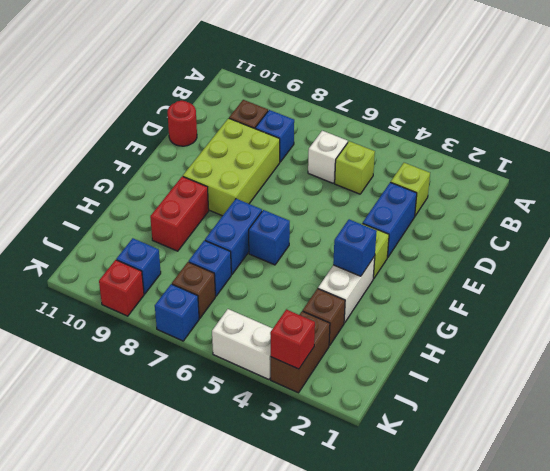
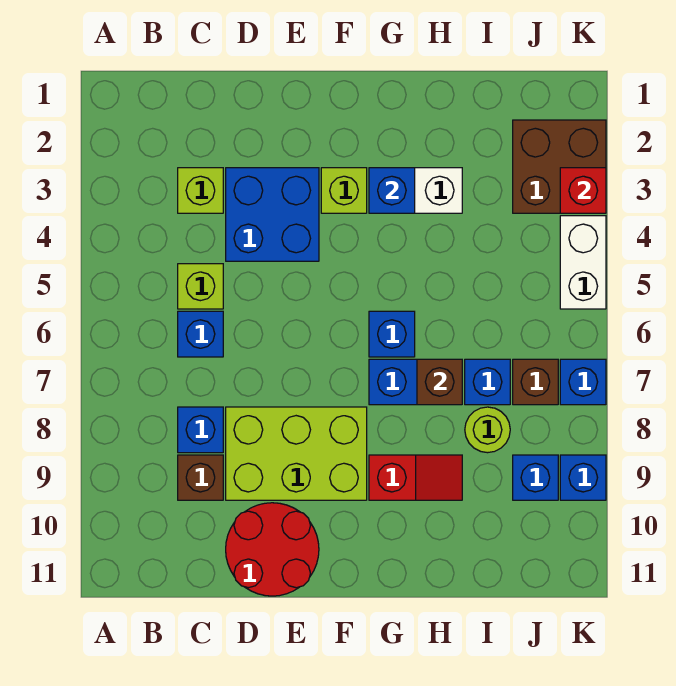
white brick C6 level 1 -> blue brick C6 level 1
blue brick D3:E3 level 1 -> blue brick D3:E4 level 1
red round brick D11 level 1 -> red round brick D10:E11 level 1
red brick G9:H9 level 1 -> red slope G9:H9 level 1 top G
brown brick I3 level 1 -> brown brick H7 level 2
none -> lime round brick I8 level 1
brown brick J3:K3 level 1 -> brown brick J2:K3 level 1
red brick K9 level 1 -> blue brick K9 level 1

